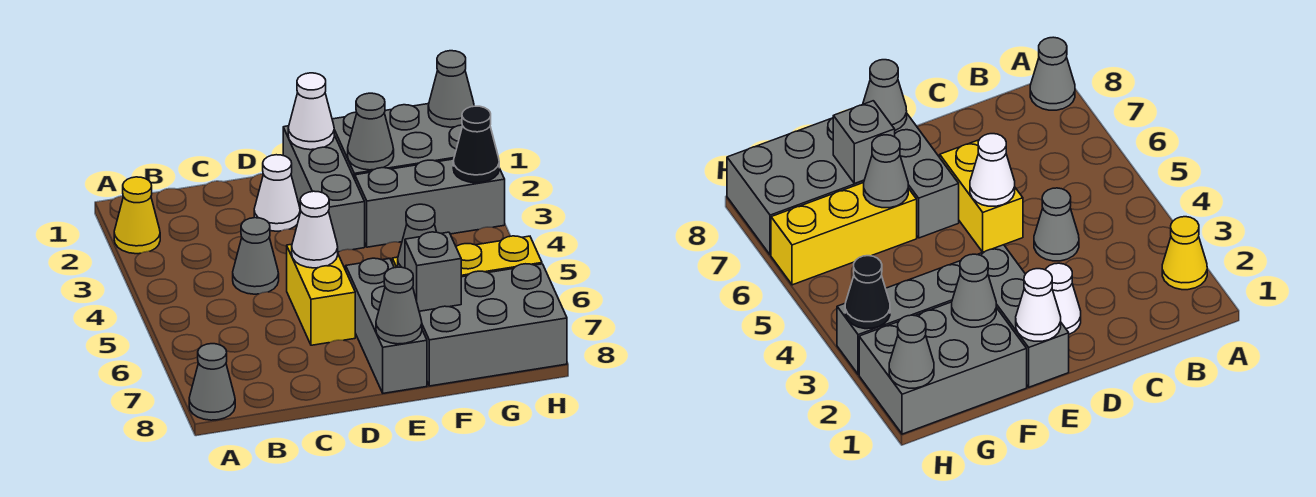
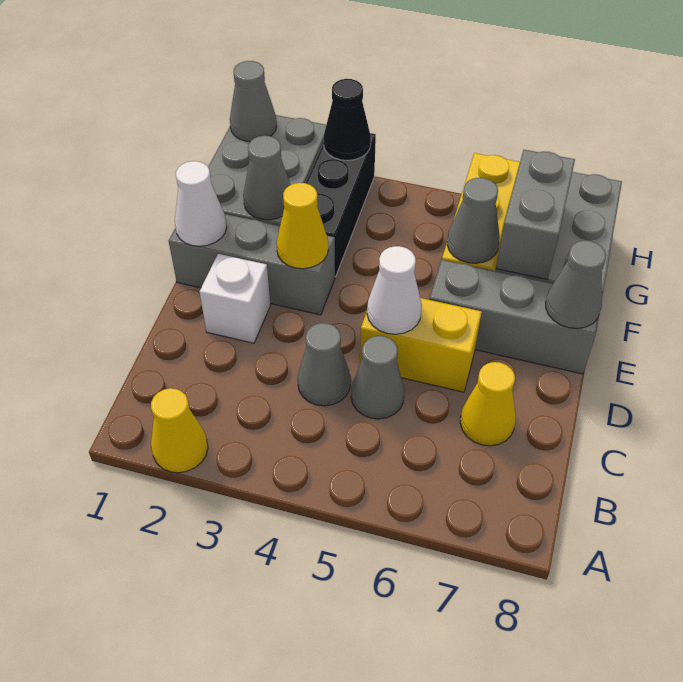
grey cone A8 level 1 -> grey cone C5 level 1
none -> yellow cone C7 level 1
white cone D2 level 1 -> white brick D2 level 1
none -> yellow cone E3 level 2
grey brick F3:H3 level 1 -> black brick F3:H3 level 1
grey brick F7 level 2 -> grey brick F7:G7 level 2

